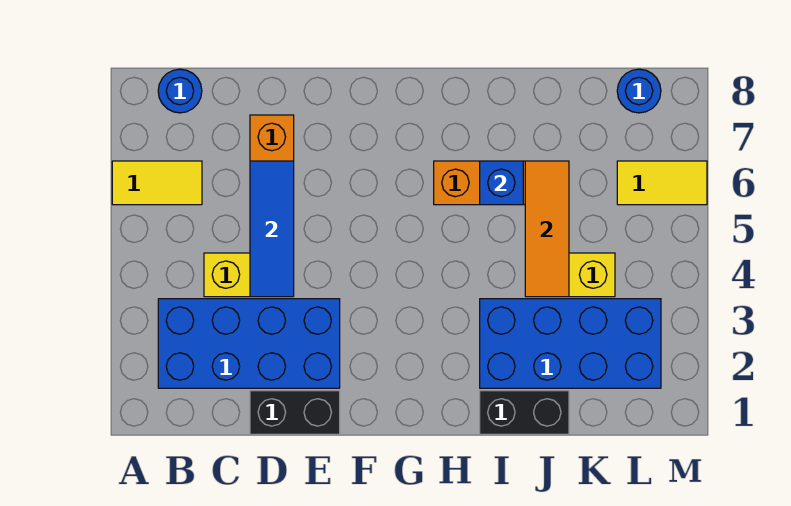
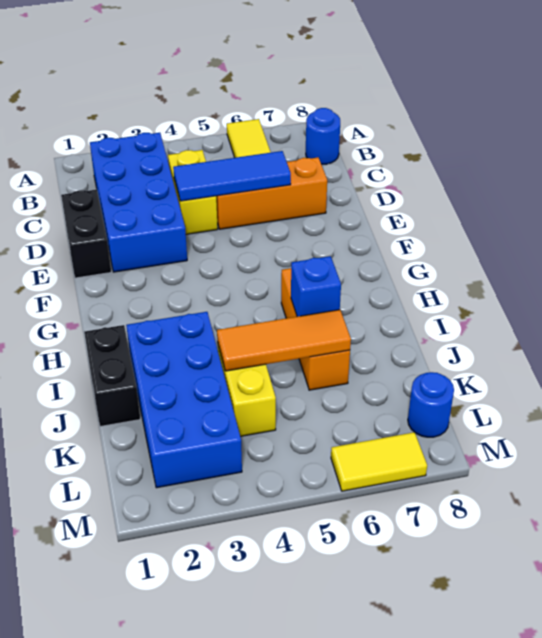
yellow tile L6:M6 level 1 -> yellow tile M6:M7 level 1

